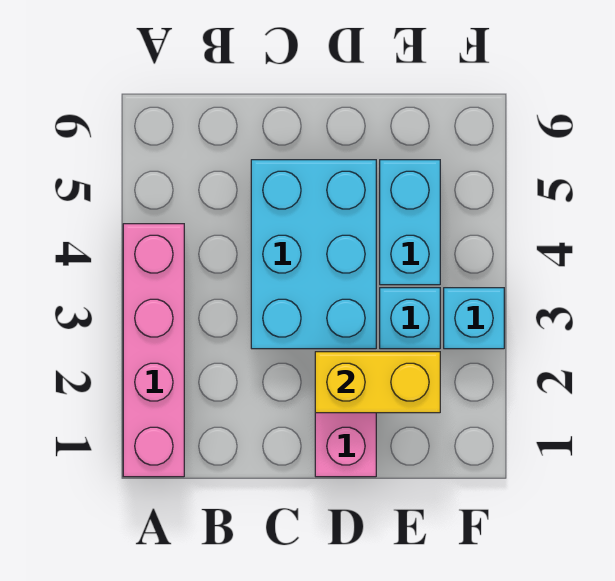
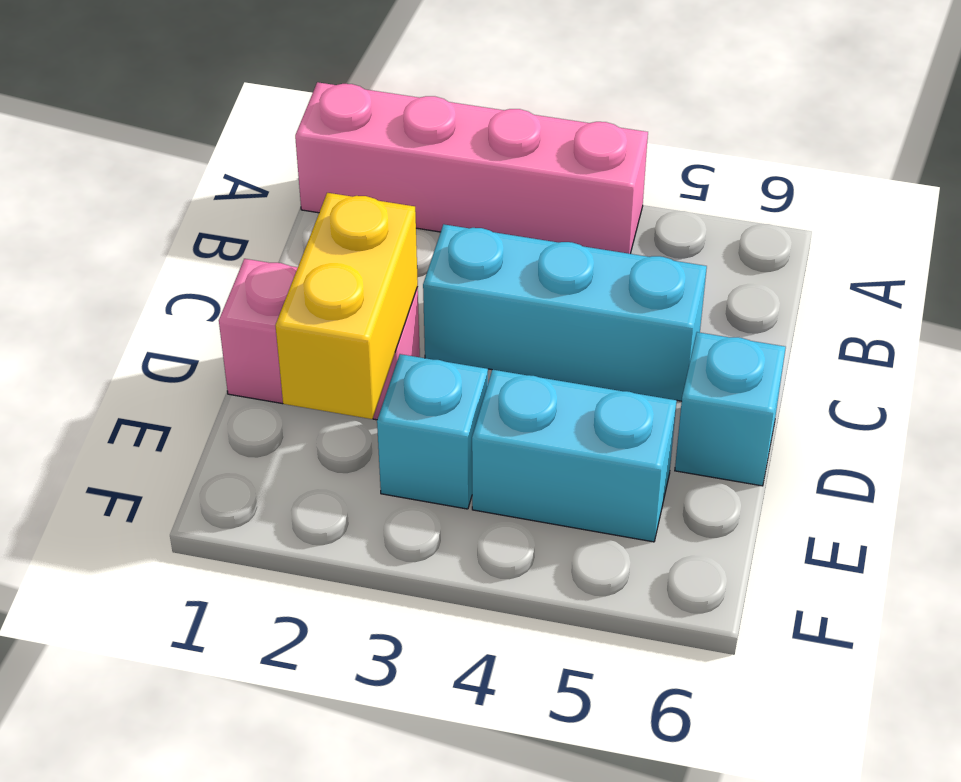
cyan brick C3:D5 level 1 -> cyan brick C3:C5 level 1
cyan brick F3 level 1 -> cyan brick D6 level 1

